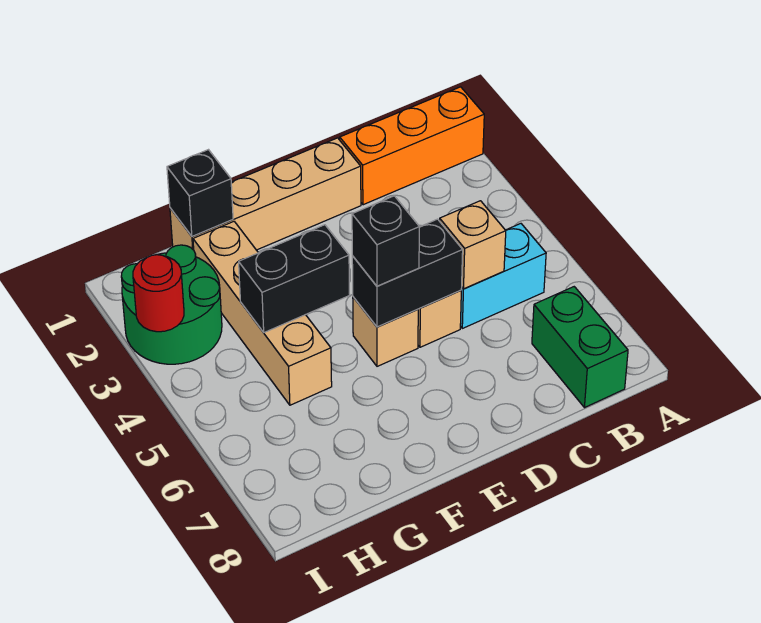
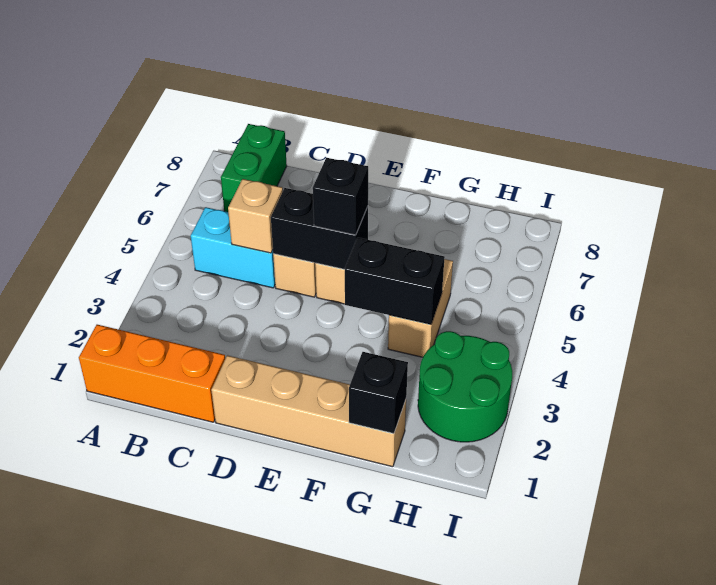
tan brick G2:G5 level 1 -> tan brick G4:G5 level 1
red round brick I3 level 2 -> none

